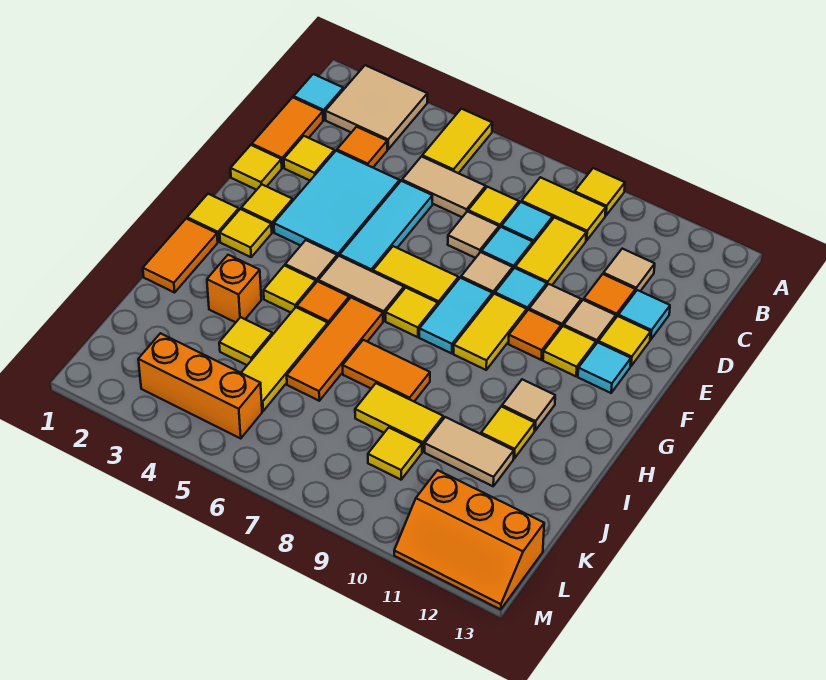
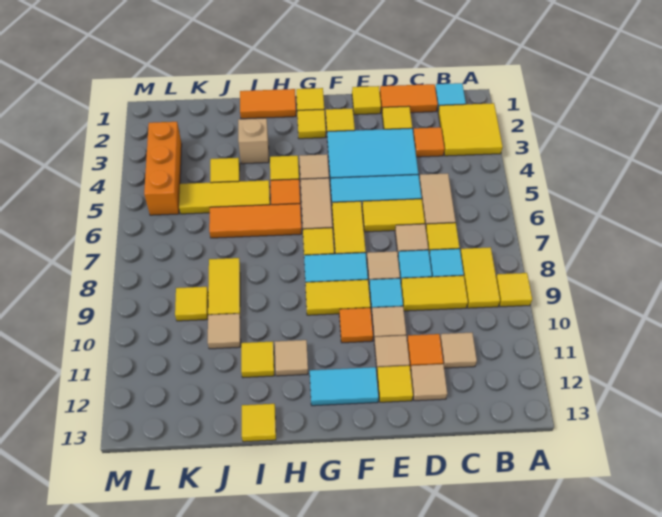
tan tile A2:B3 level 1 -> yellow tile A2:B3 level 1
yellow tile A5:B5 level 1 -> yellow tile D6:E6 level 1
cyan tile D12 level 1 -> tan tile D12 level 1
yellow tile F11 level 1 -> yellow tile I13 level 1
cyan tile F12 level 1 -> cyan tile F12:G12 level 1
orange brick I3 level 1 -> tan brick I3 level 1
orange tile I7:I8 level 1 -> none
tan tile J10:J11 level 1 -> tan tile J10 level 1
orange slope L11:M13 level 1 top L -> none

